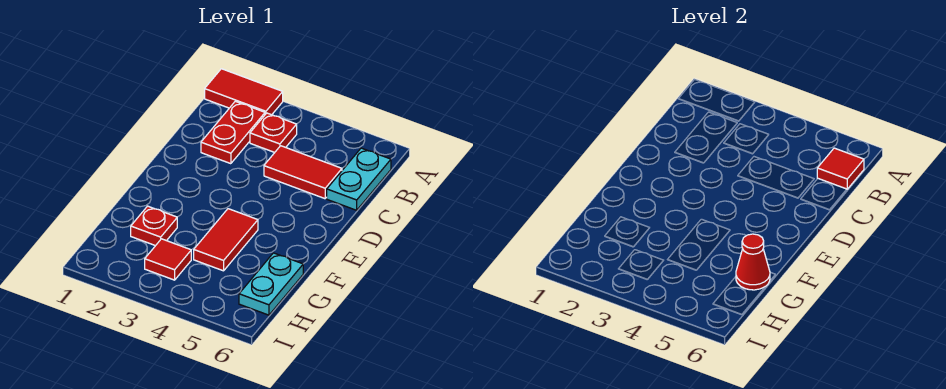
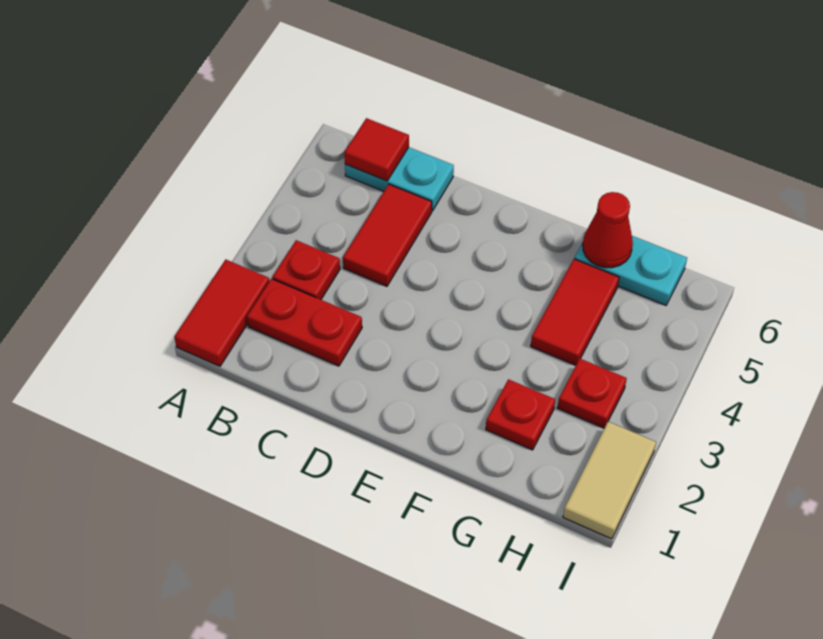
red tile F4:G4 level 1 -> red tile G4:G5 level 1
red tile H3 level 1 -> red plate H3 level 1
none -> tan tile I1:I2 level 1

